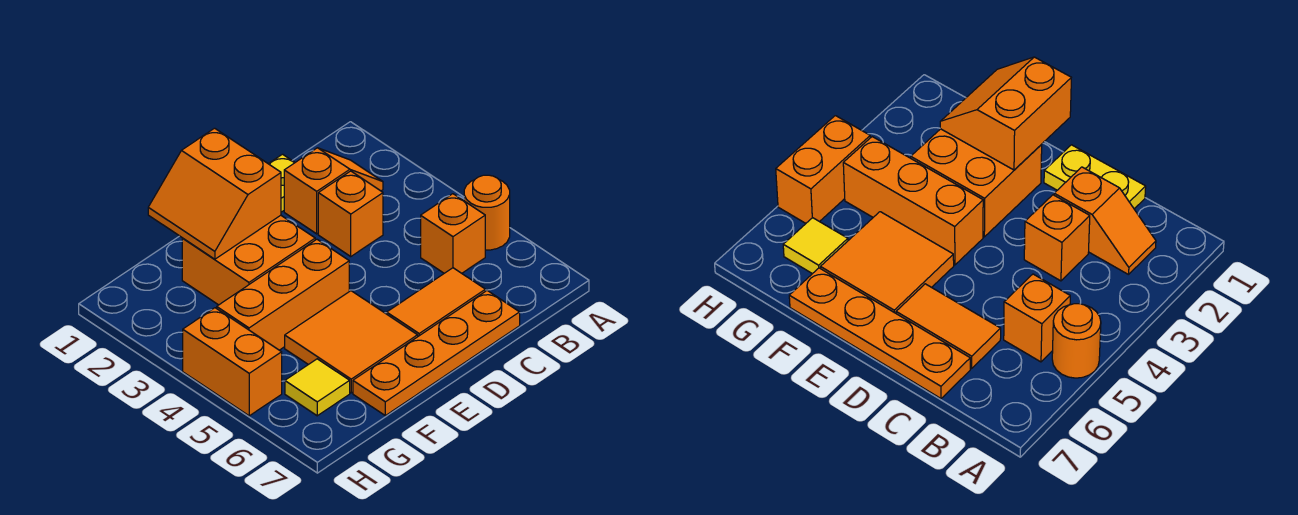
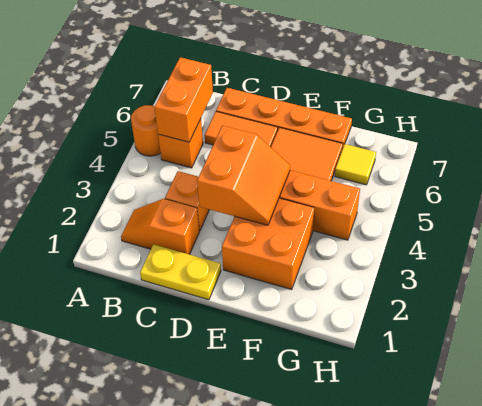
orange slope E1:F2 level 2 top E -> orange slope D3:E4 level 2 top D
orange brick H4:H5 level 1 -> orange brick B5:B6 level 2

